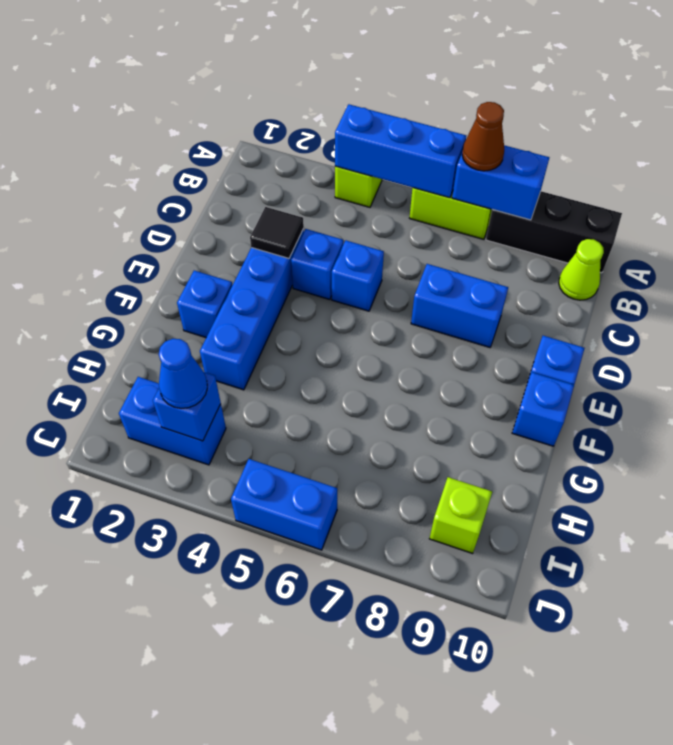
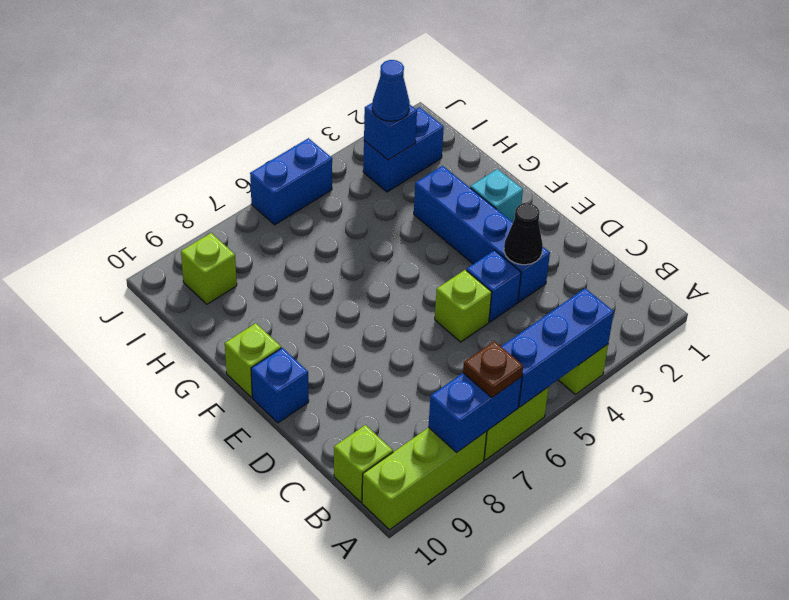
brown cone A7 level 3 -> brown plate A7 level 3
black brick A8:A10 level 1 -> lime brick A8:A10 level 1
lime cone B10 level 1 -> lime brick B10 level 1
black tile D3 level 2 -> black cone D3 level 2
blue brick D5 level 1 -> lime brick D5 level 1
blue brick D7:D8 level 1 -> none
blue brick F2 level 1 -> cyan brick F2 level 1
blue brick F10 level 1 -> lime brick F10 level 1

